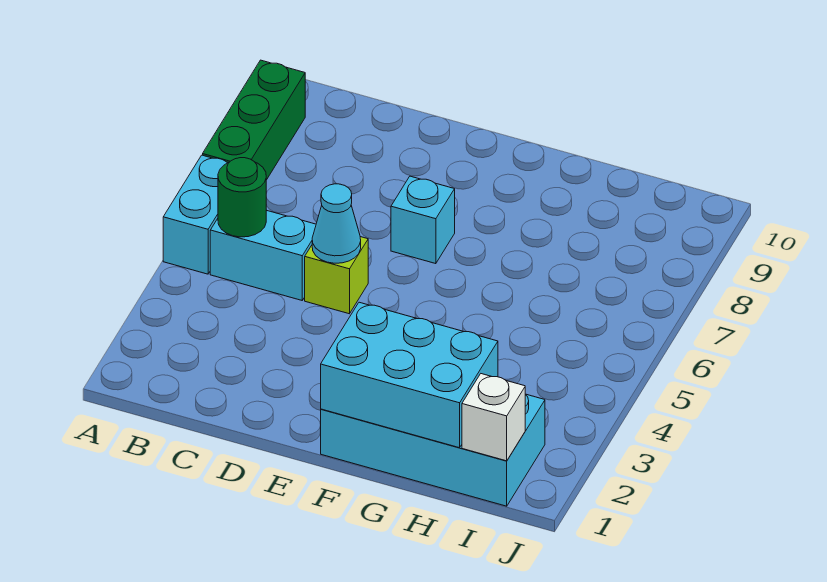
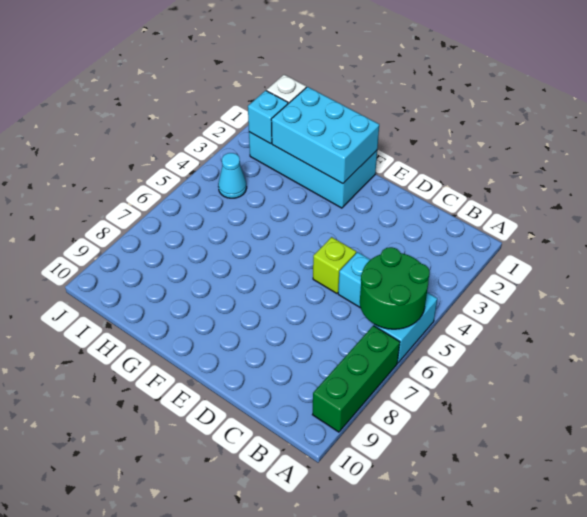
green round brick B5 level 2 -> green round brick A5:B6 level 2
cyan cone D5 level 2 -> cyan cone I4 level 1
cyan brick E7 level 1 -> cyan brick I2 level 2

